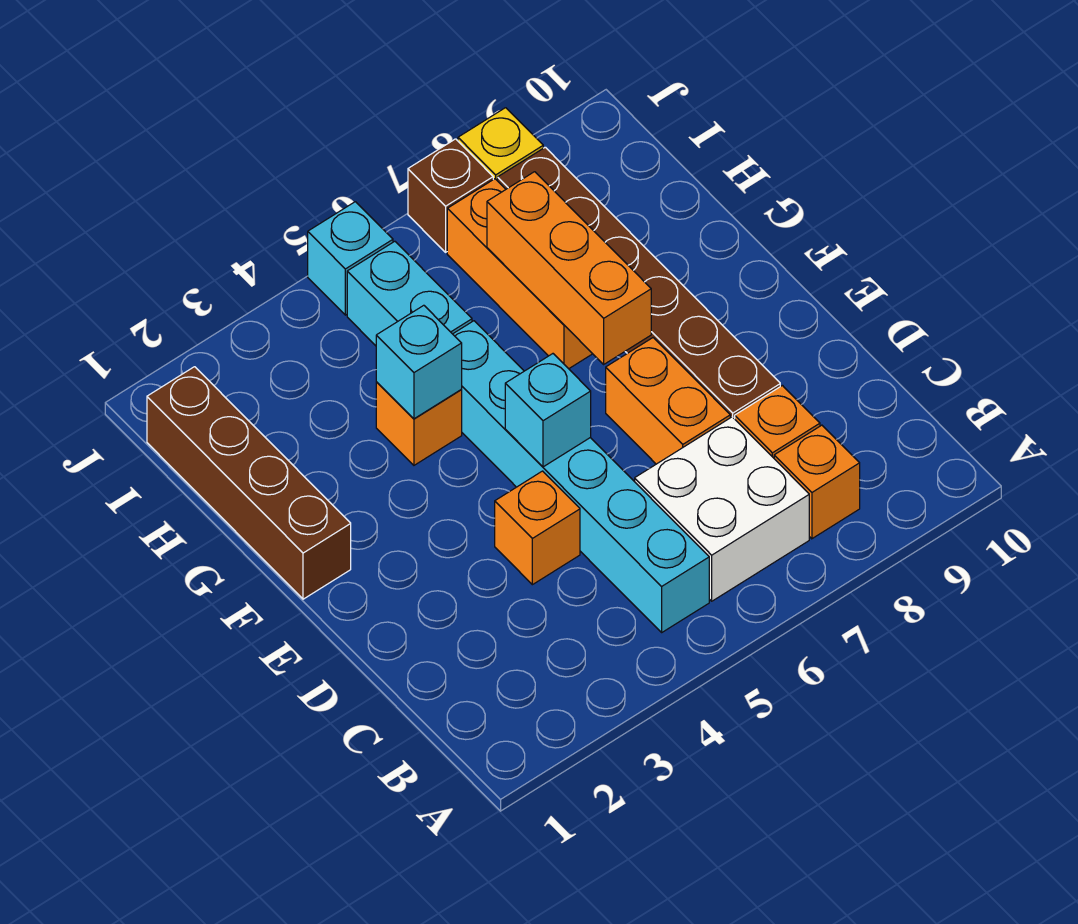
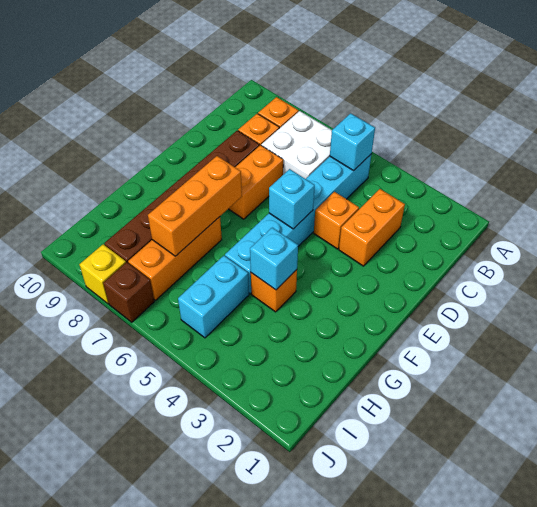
none -> orange brick C3:D3 level 1
brown brick F1:I1 level 1 -> none
cyan brick J5 level 1 -> cyan brick B5 level 2

